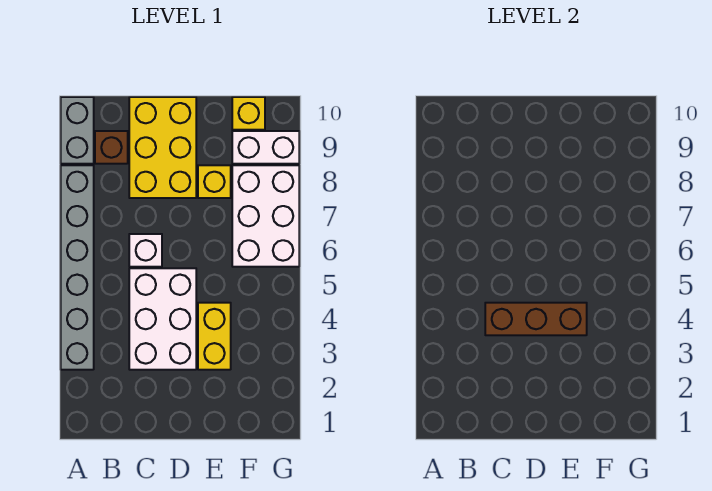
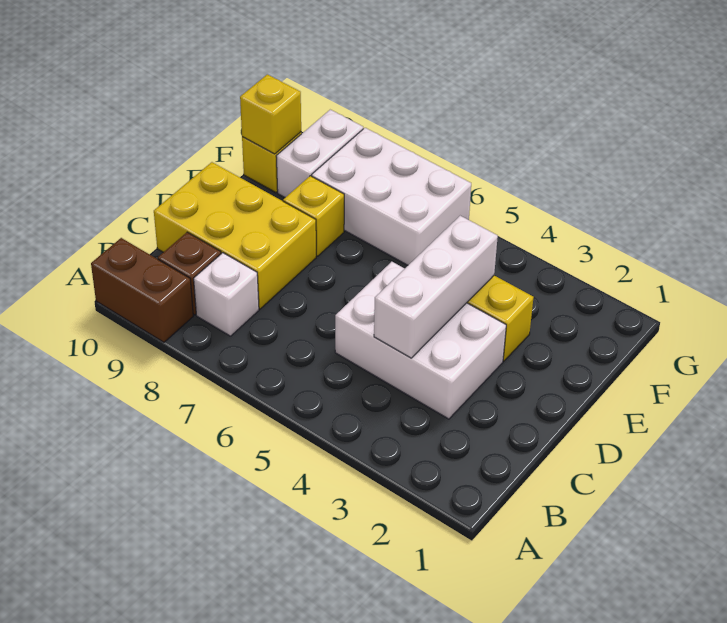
grey brick A3:A8 level 1 -> none
grey brick A9:A10 level 1 -> brown brick A9:A10 level 1
brown brick C4:E4 level 2 -> white brick C4:E4 level 2
white brick C6 level 1 -> white brick B8 level 1
none -> yellow brick F10 level 2

